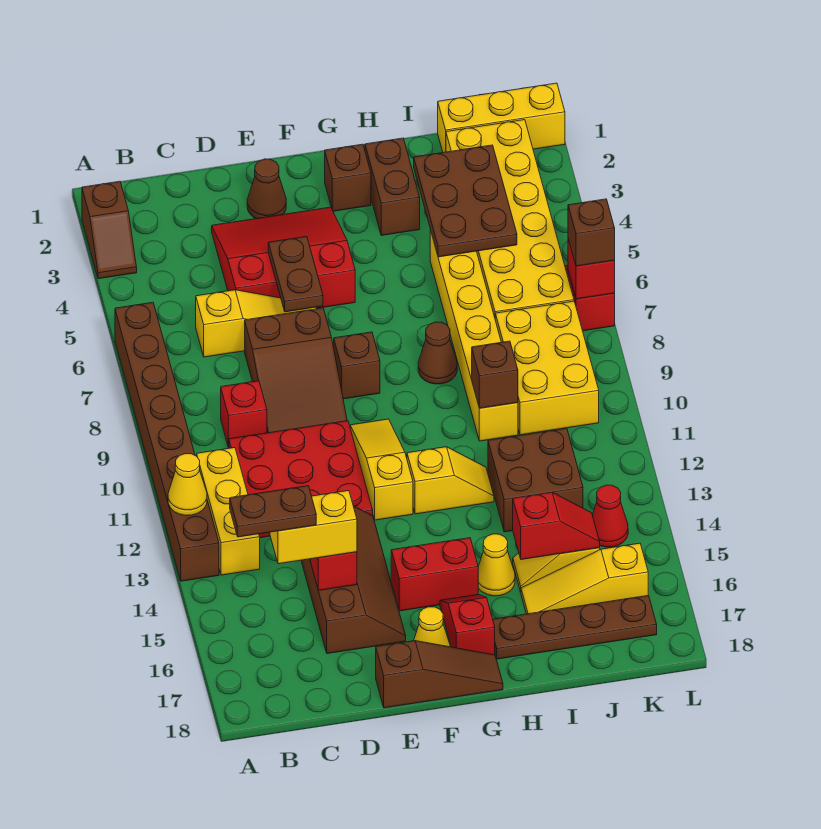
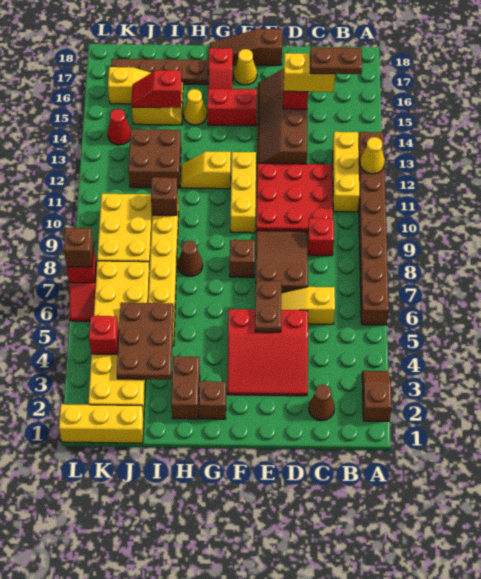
brown cone E2 level 1 -> brown cone C2 level 1
yellow slope F10:F12 level 1 top 12 -> yellow brick F10:F12 level 1
none -> red brick K4 level 2

